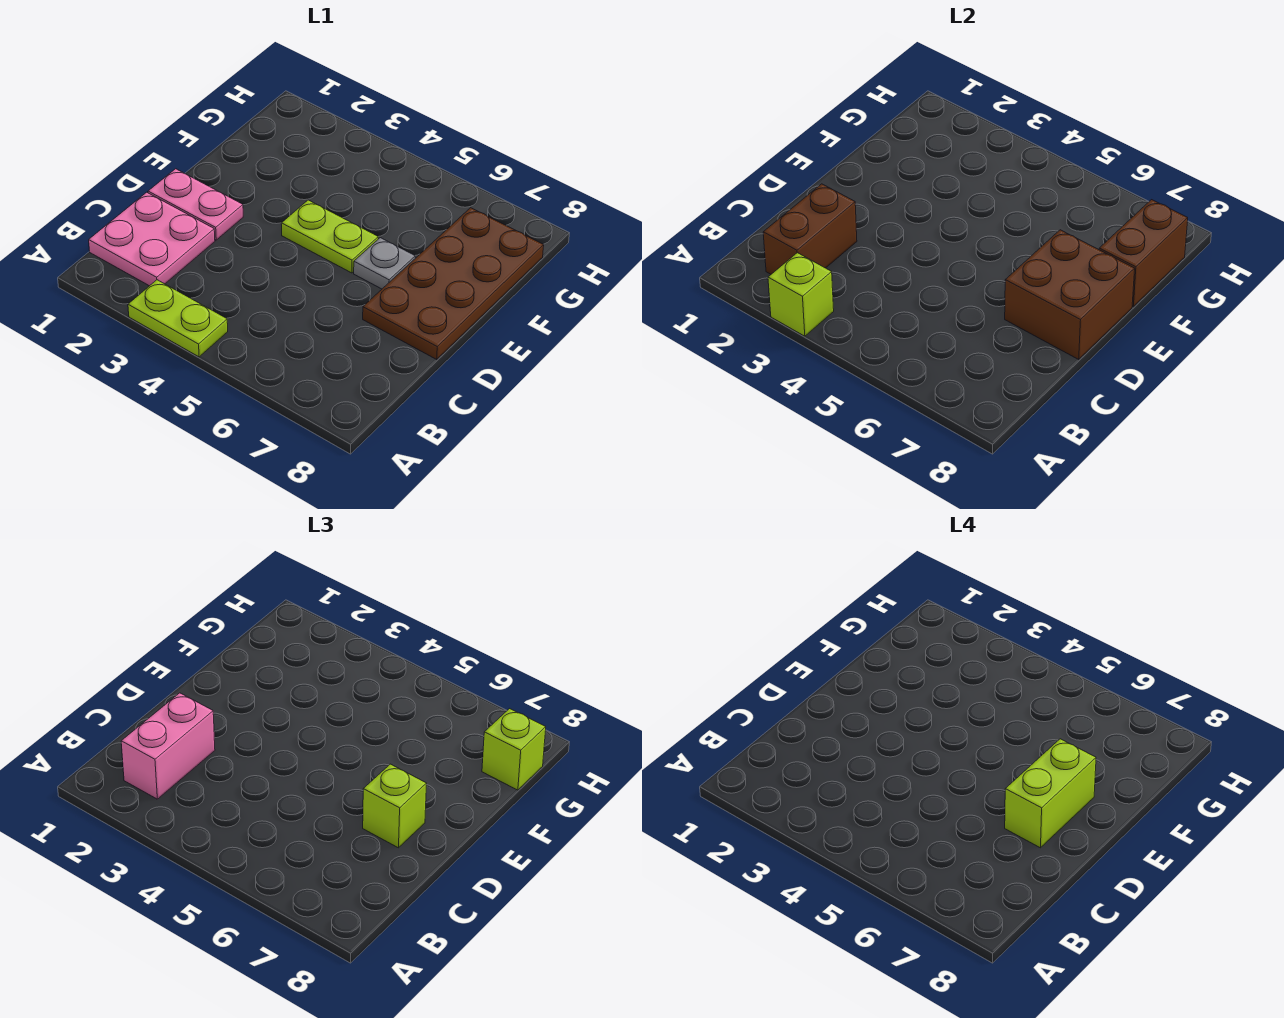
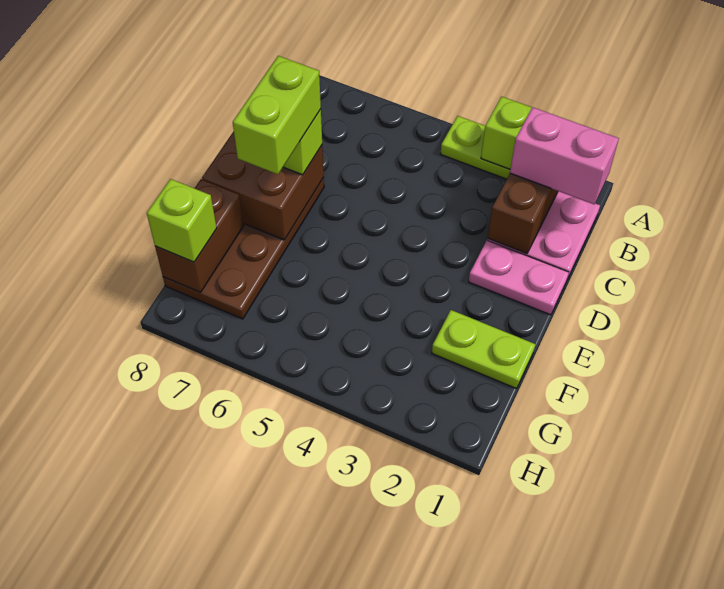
pink brick B2:C2 level 3 -> pink brick B1:B2 level 3
lime plate E4:E5 level 1 -> lime plate F1:F2 level 1
grey plate E6 level 1 -> none

